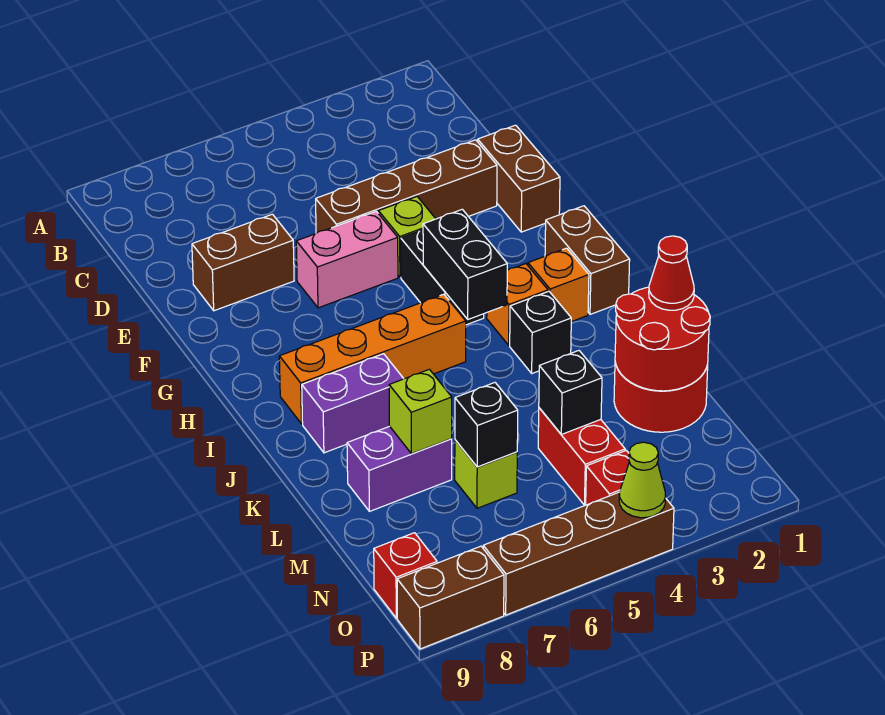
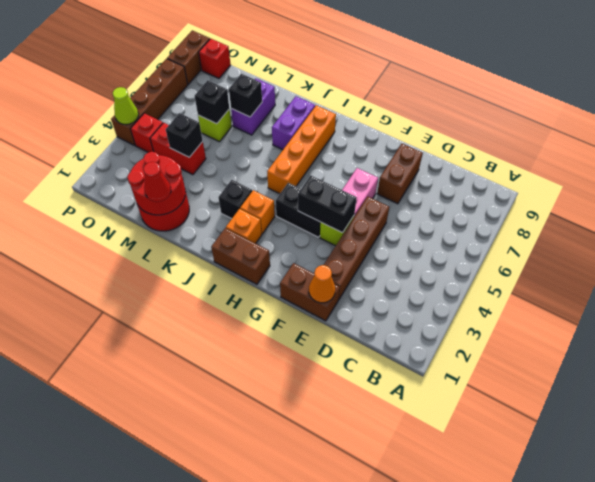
none -> orange cone E1 level 2
black brick H4:I4 level 2 -> black brick F4:G4 level 2
lime brick L7 level 2 -> black brick L7 level 2

